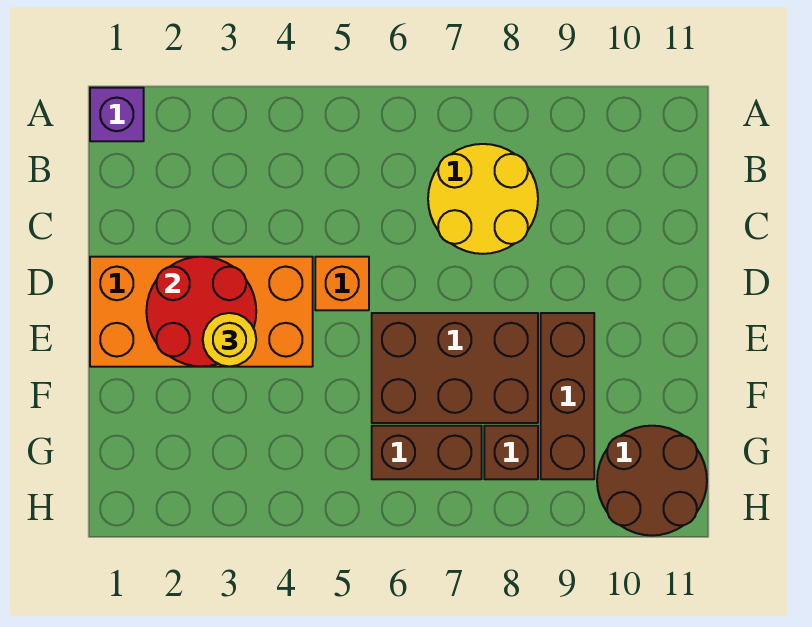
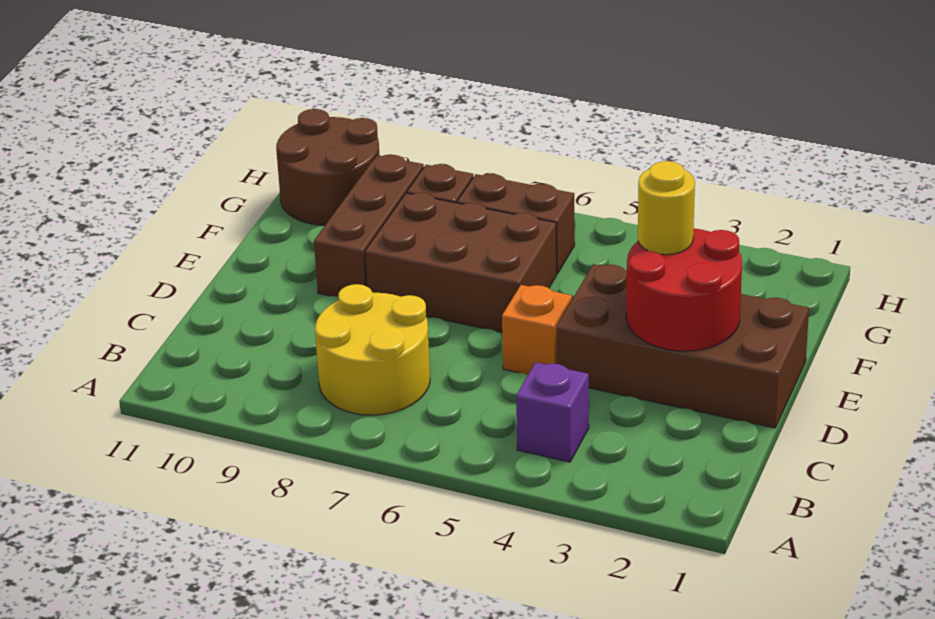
purple brick A1 level 1 -> purple brick B4 level 1
orange brick D1:E4 level 1 -> brown brick D1:E4 level 1

